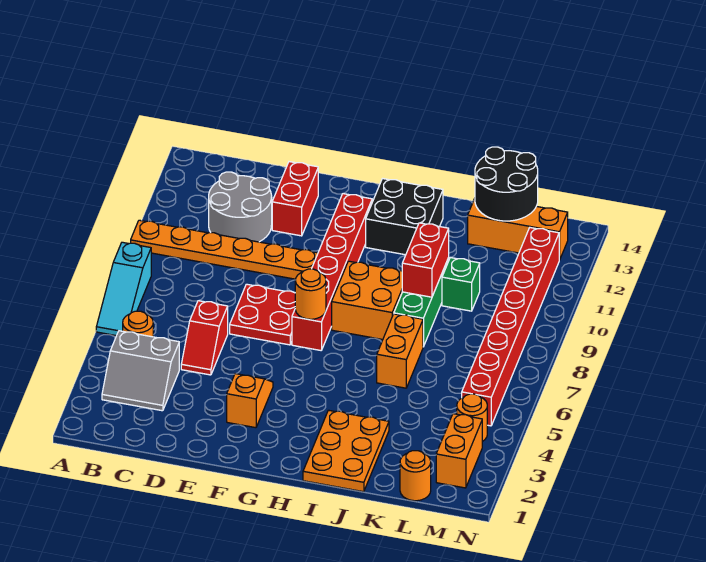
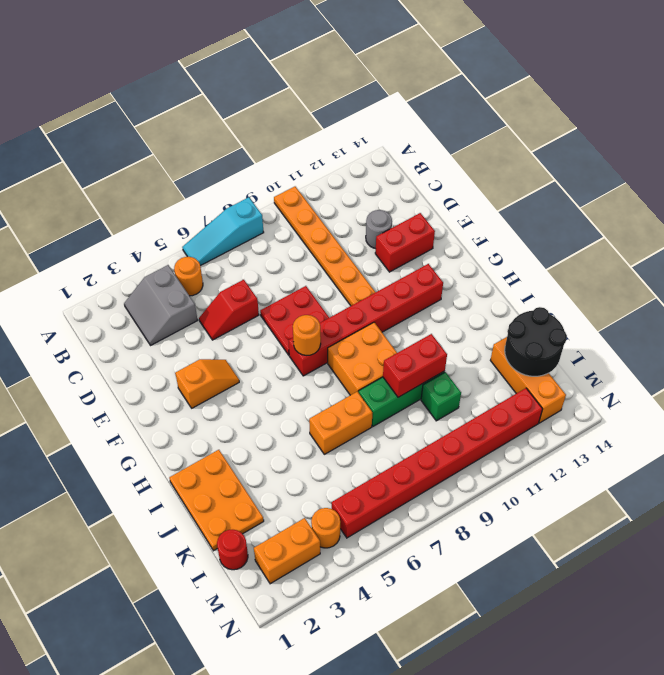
grey round brick C11:D12 level 1 -> grey round brick D12 level 1
black brick H12:I13 level 1 -> none
orange plate I1:J3 level 1 -> orange plate I1:K2 level 1
orange round brick L1 level 1 -> red round brick L1 level 1

